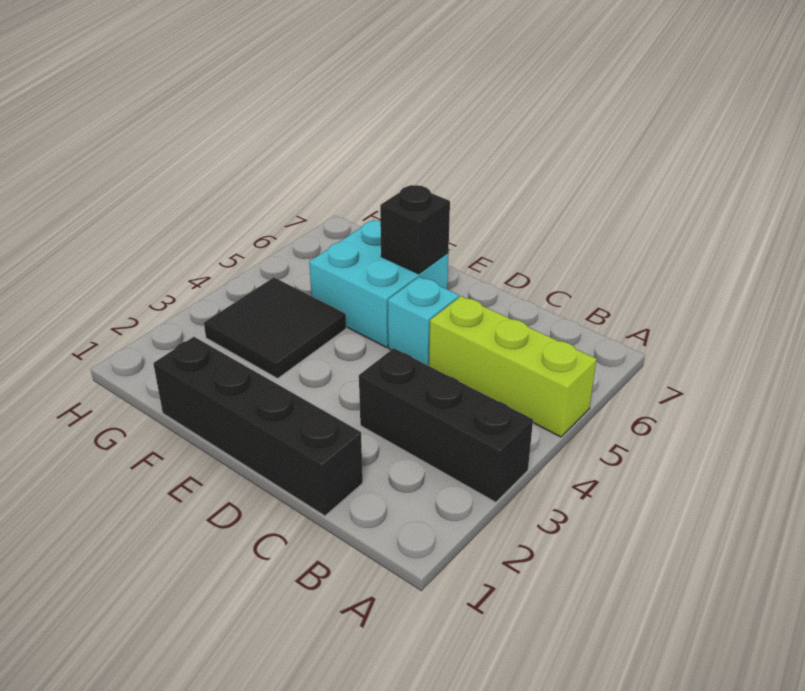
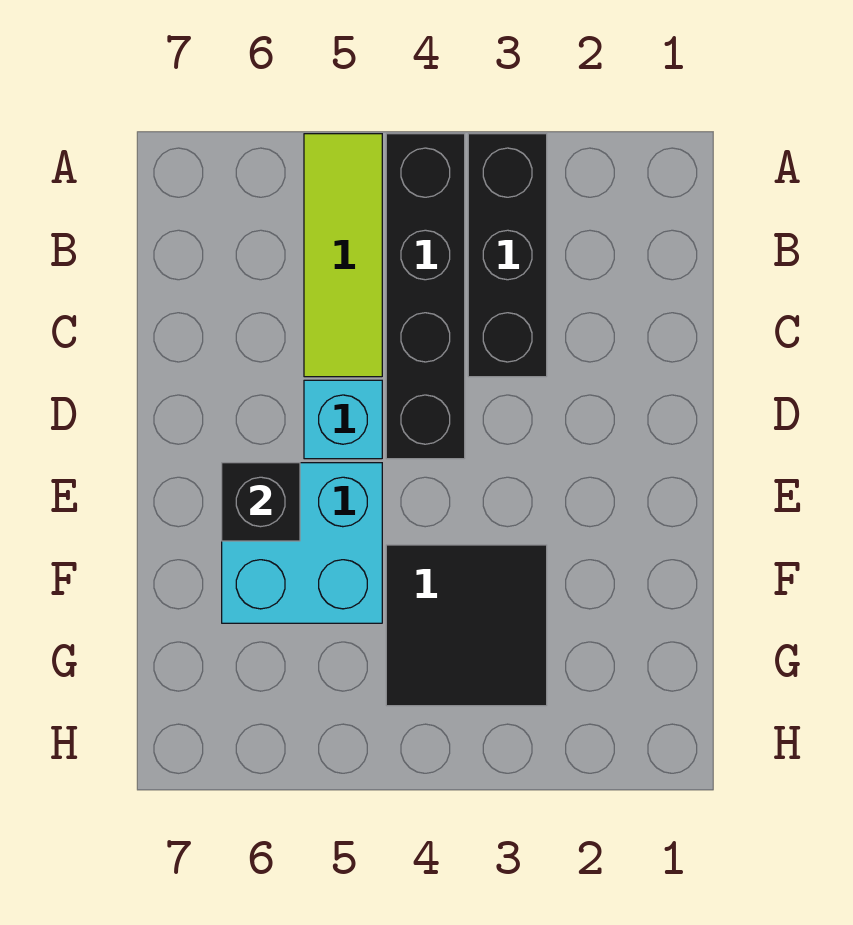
lime brick A5:C5 level 1 -> lime tile A5:C5 level 1
black brick C1:F1 level 1 -> black brick A4:D4 level 1

